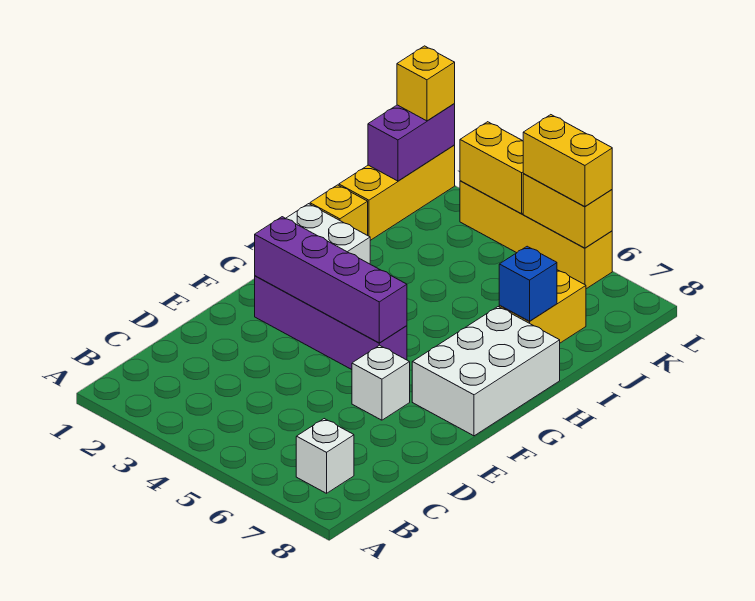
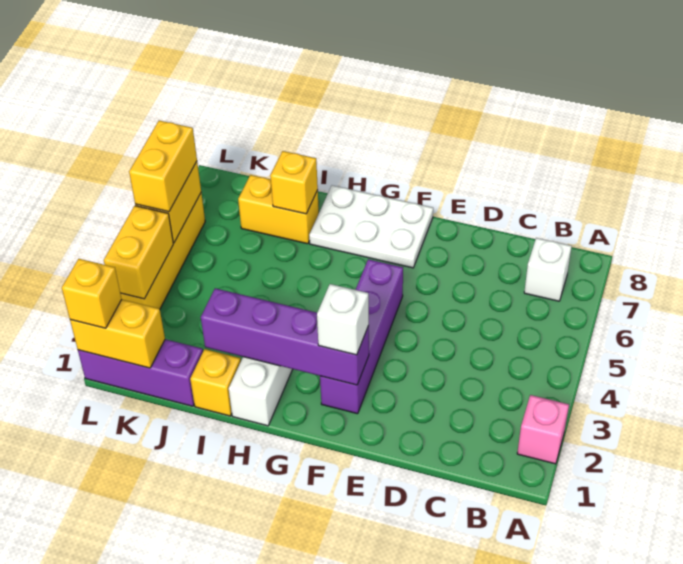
none -> pink brick A2 level 1
white brick E6 level 1 -> white brick F2 level 3
purple brick F2:F5 level 2 -> purple brick F2:I2 level 2
white brick F7:H8 level 1 -> white plate F7:H8 level 1
blue brick I7 level 2 -> yellow brick I7 level 2
yellow brick J1:L1 level 1 -> purple brick J1:L1 level 1
purple brick K1:L1 level 2 -> yellow brick K1:L1 level 2

